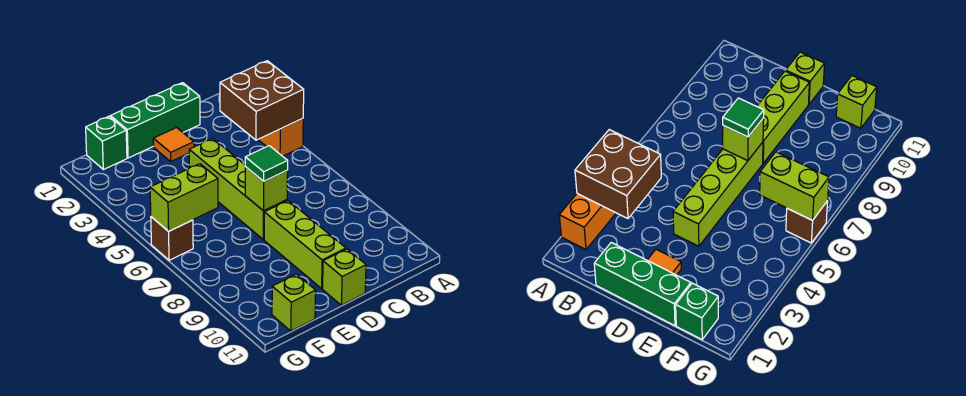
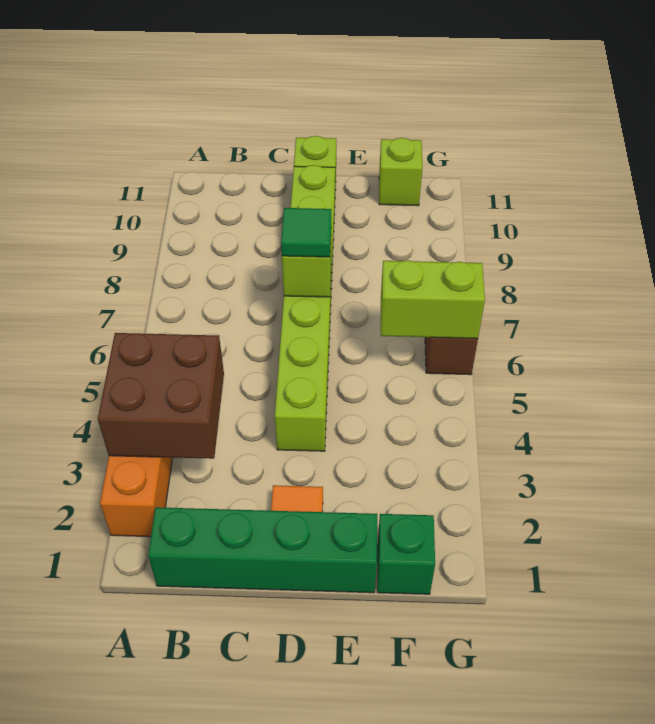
green brick C1:E1 level 1 -> green brick B1:E1 level 1

